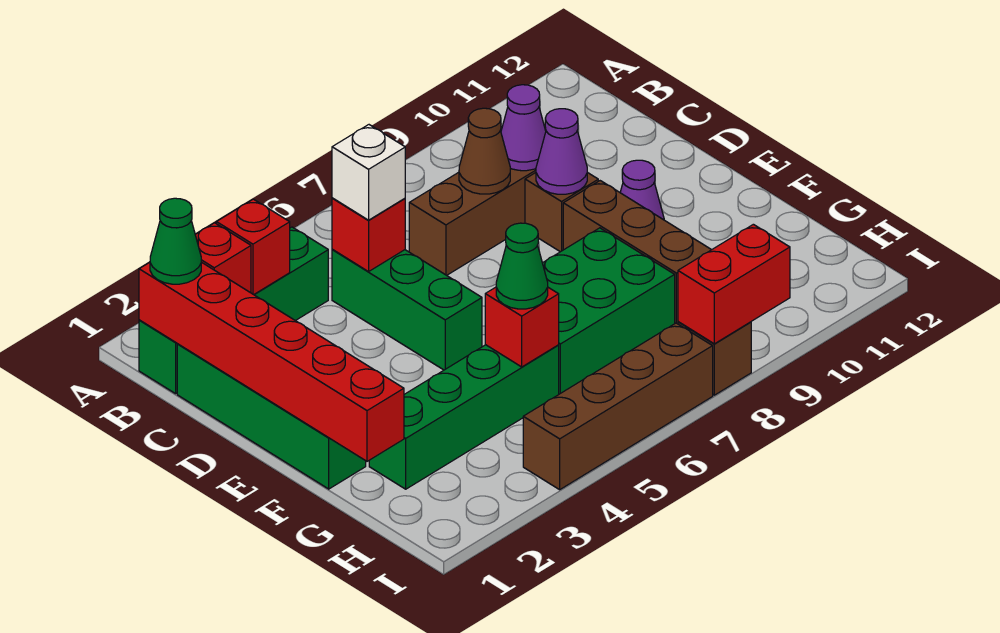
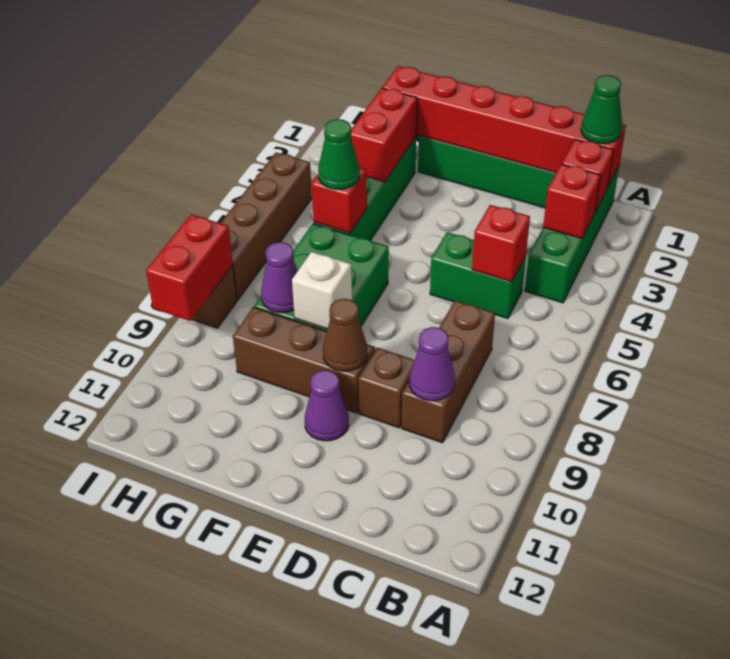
green brick C5:E5 level 1 -> green brick C5:D5 level 1
white brick C5 level 3 -> white brick F8 level 2
brown cone C8 level 2 -> brown cone E9 level 2
purple cone D9 level 2 -> purple cone G8 level 2
none -> red brick G2:G3 level 2

